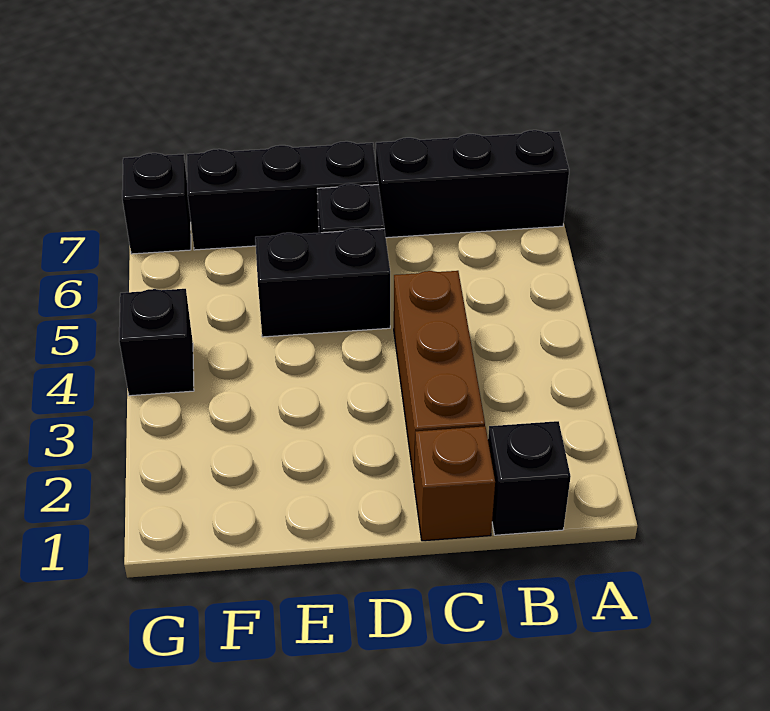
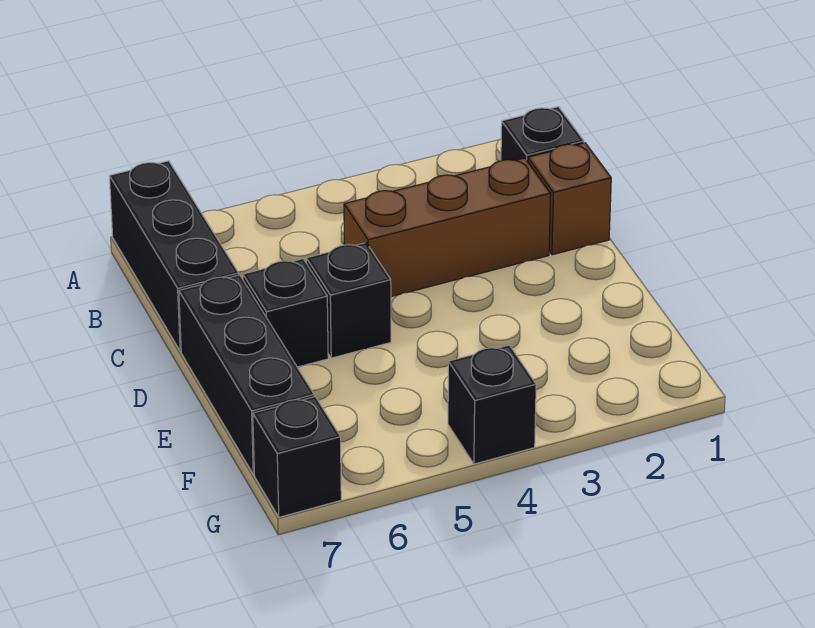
black brick D5:E5 level 1 -> black brick D5 level 1

